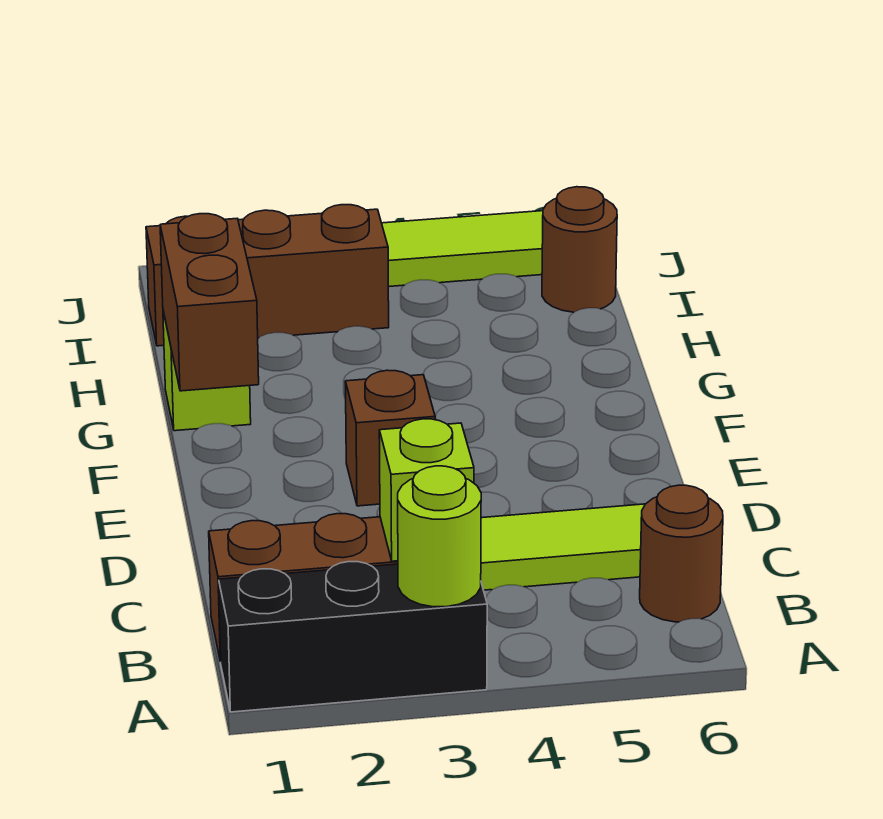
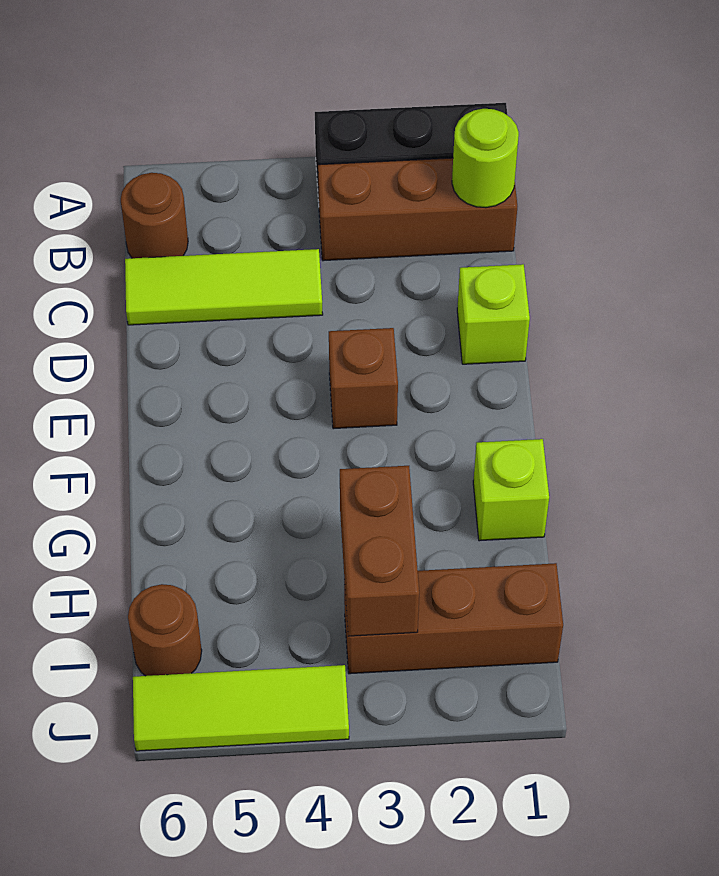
lime round brick A3 level 2 -> lime round brick B1 level 2
lime brick B3 level 2 -> lime brick D1 level 1
brown brick F1:G1 level 2 -> brown brick H3:I3 level 2

